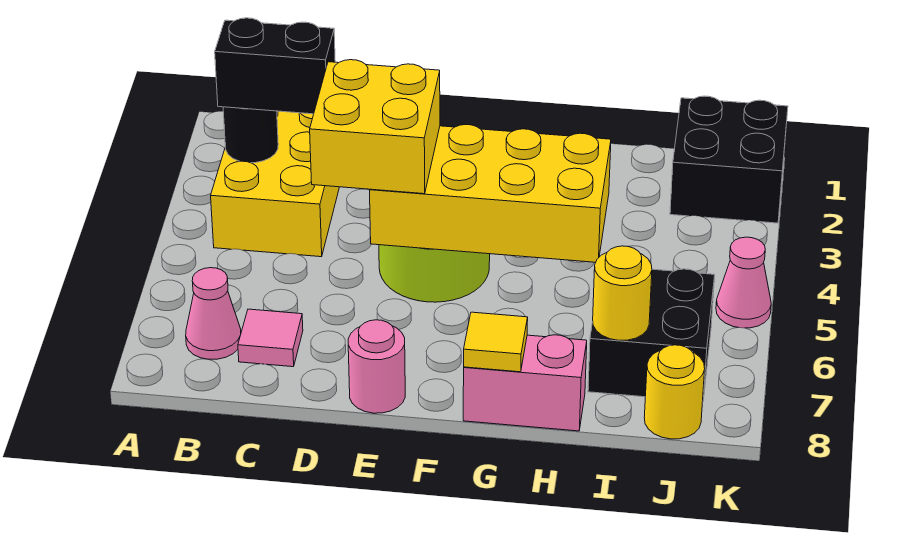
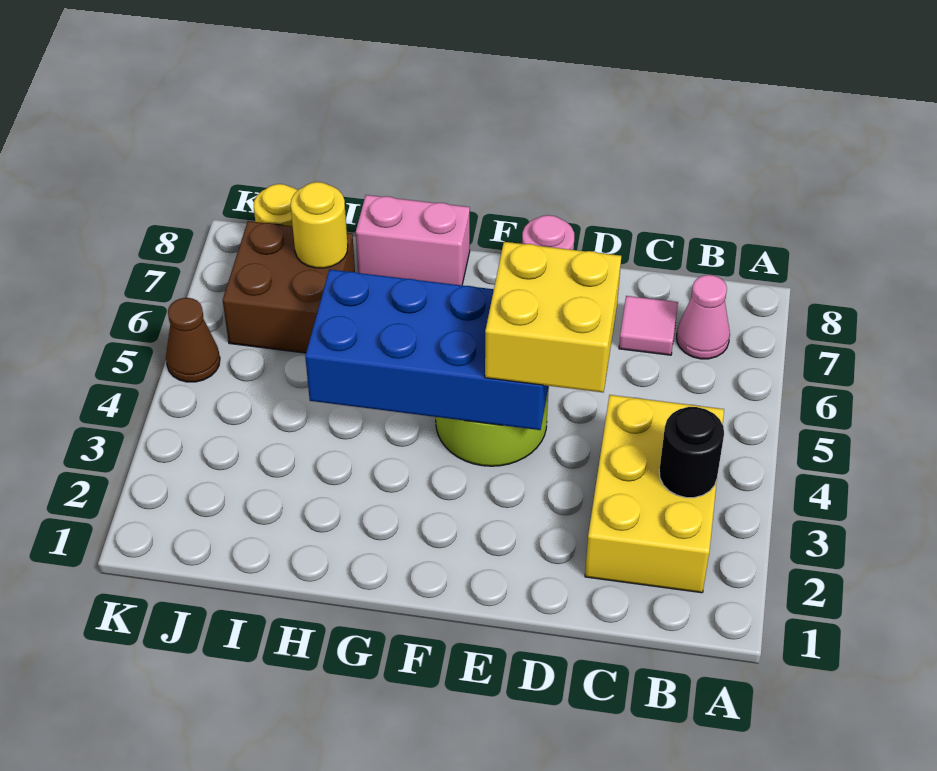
black brick B3:C3 level 3 -> none
yellow brick E4:H5 level 2 -> blue brick E4:H5 level 2
yellow tile G8 level 2 -> none
black brick I6:J7 level 1 -> brown brick I6:J7 level 1
black brick J1:K2 level 1 -> none
pink cone K5 level 1 -> brown cone K5 level 1

